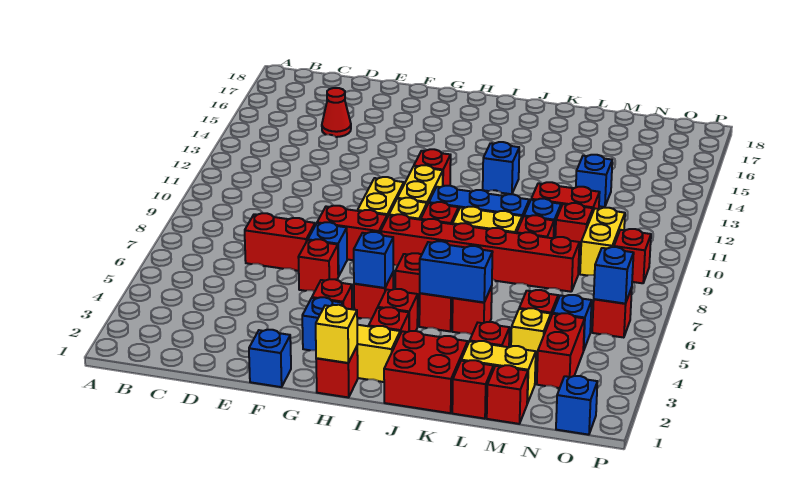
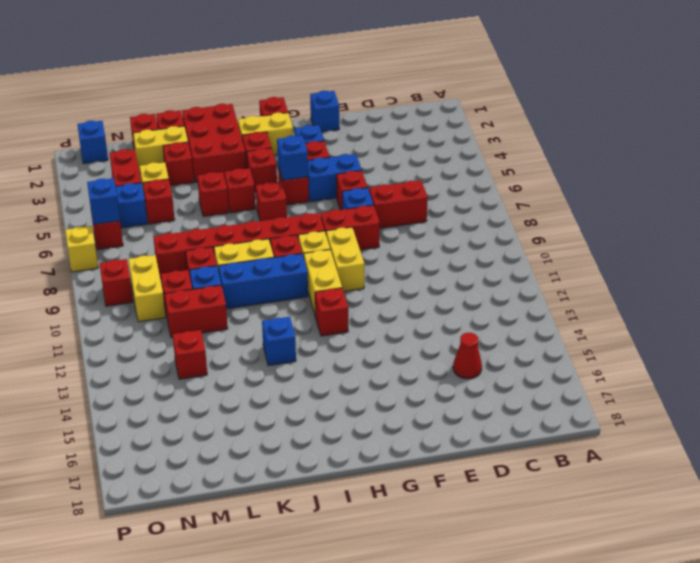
yellow brick H1 level 2 -> yellow brick P7 level 1
red brick J1:K2 level 1 -> red brick J1:K3 level 1
blue brick J5:K5 level 2 -> blue brick F5:G5 level 1
blue brick M13 level 1 -> red brick M13 level 1

